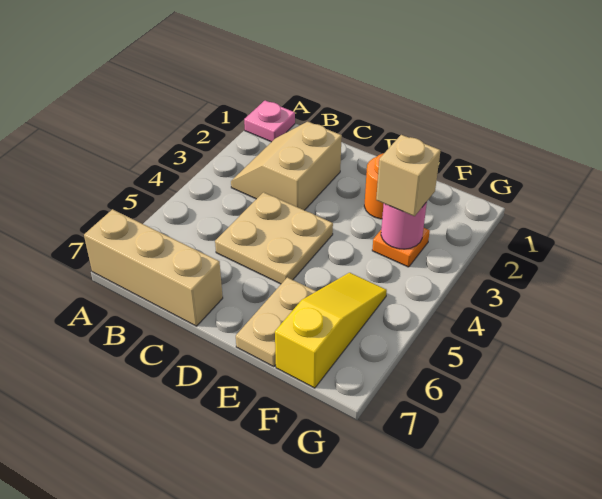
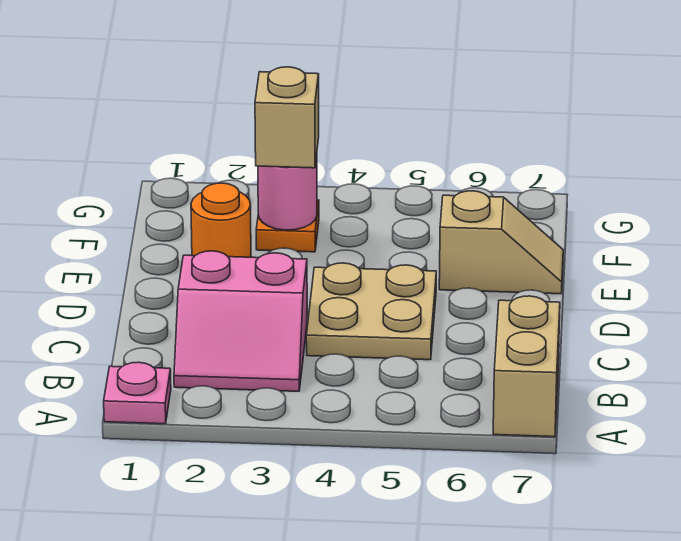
tan brick A7:C7 level 1 -> tan brick A7:B7 level 1
tan slope B2:C3 level 1 top C -> pink slope B2:C3 level 1 top C
tan plate E6:E7 level 1 -> tan slope E6:E7 level 1 top 6
yellow slope F5:F7 level 1 top 7 -> none

